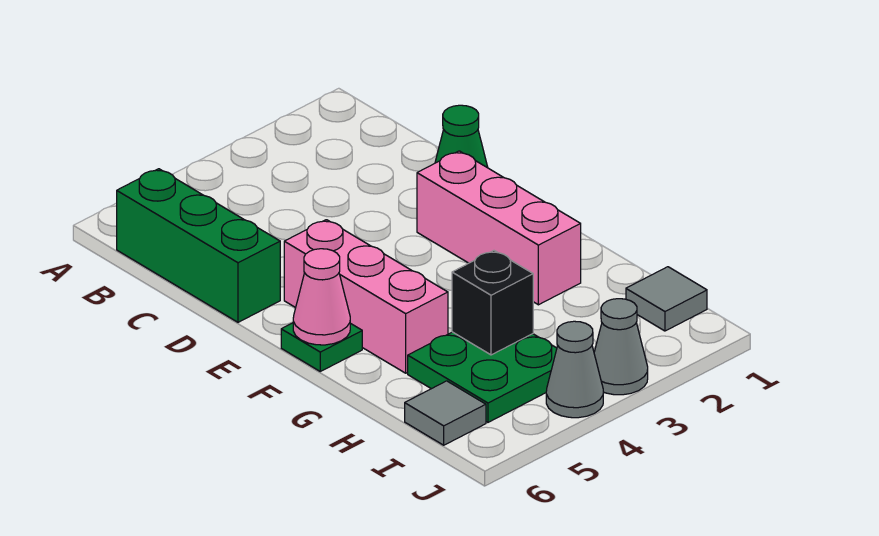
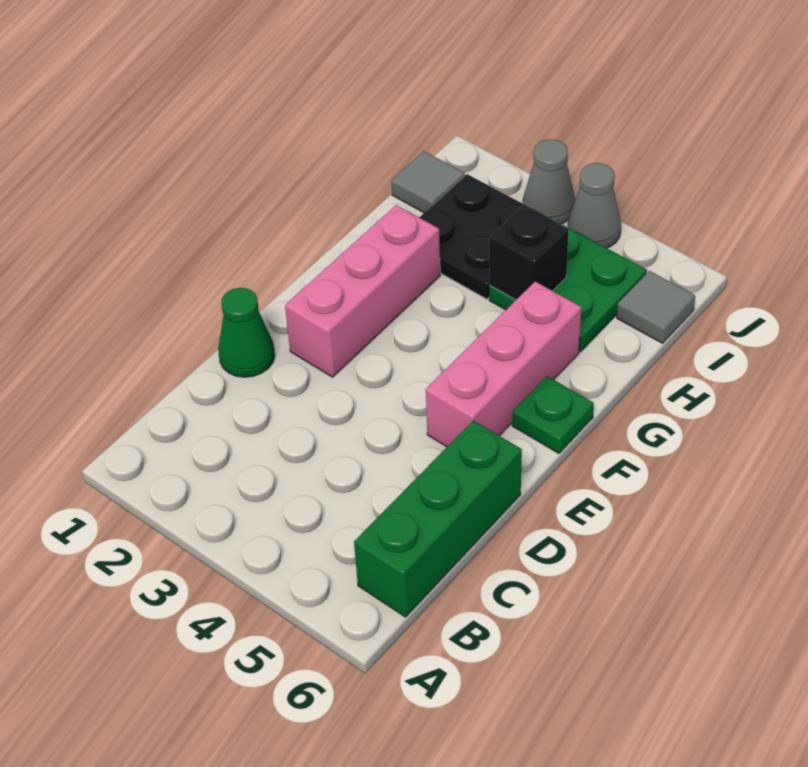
pink cone F6 level 2 -> none
none -> black plate H2:I3 level 1

